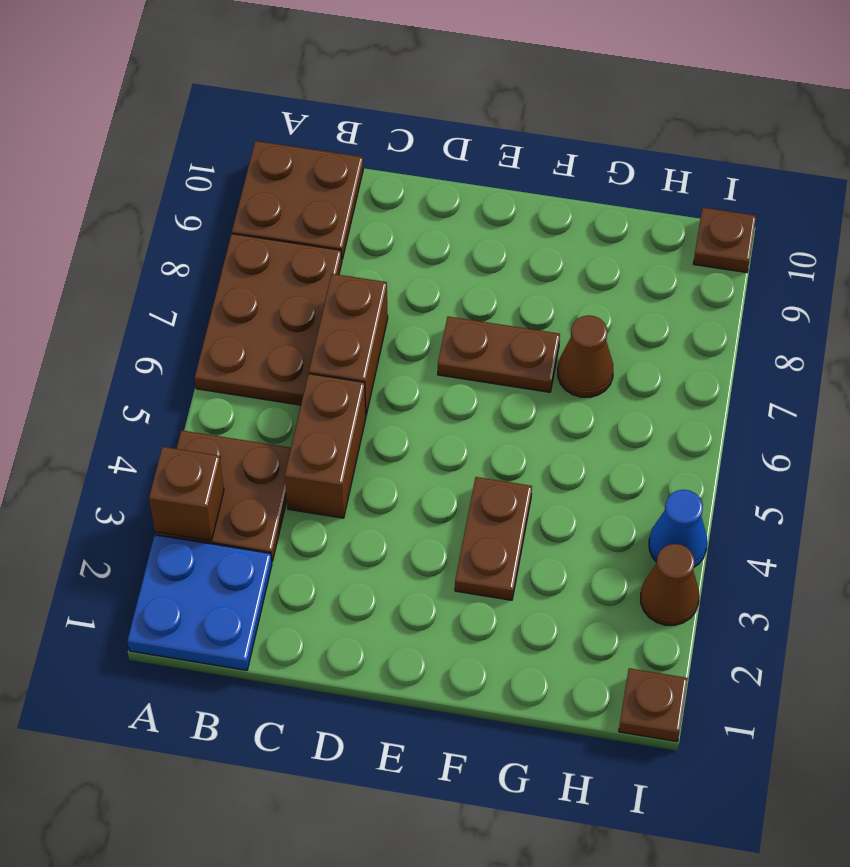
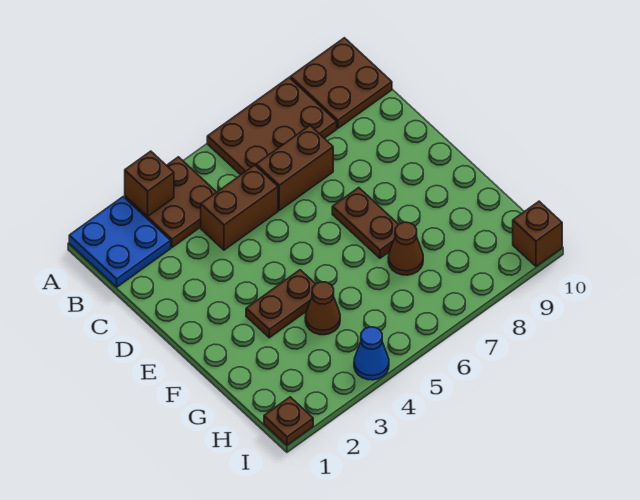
brown cone I3 level 1 -> brown cone G4 level 1
brown plate I10 level 1 -> brown brick I10 level 1

